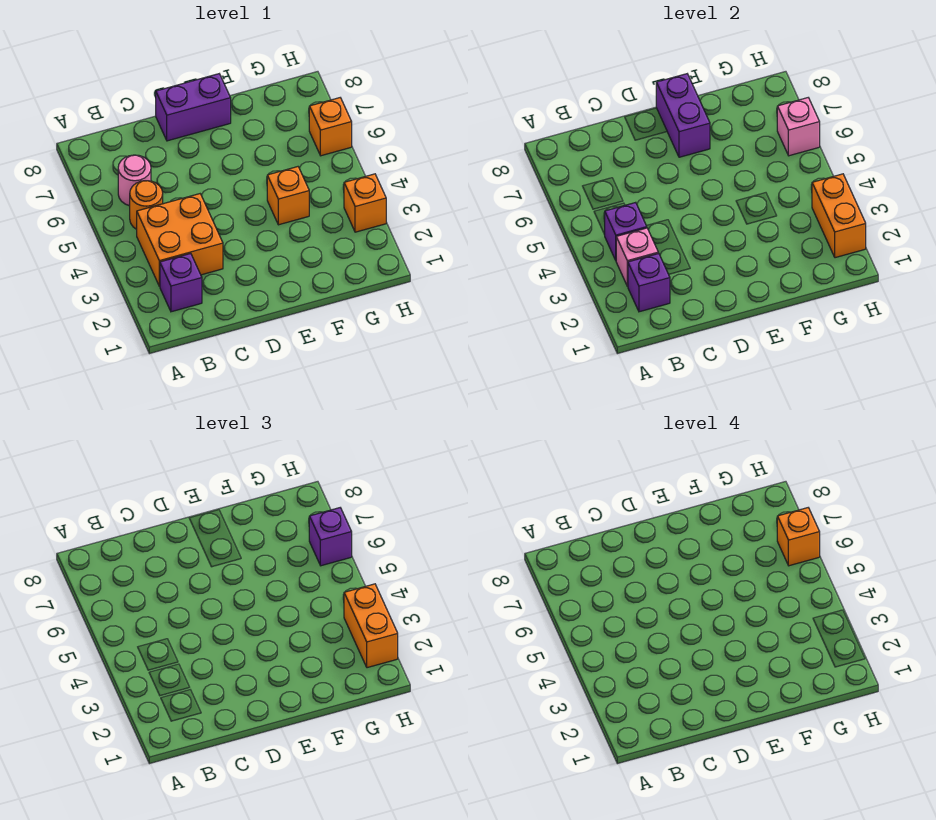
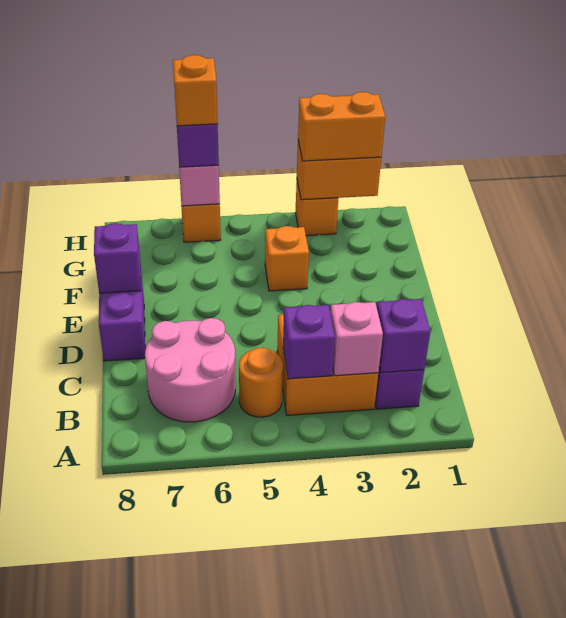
pink round brick B6 level 1 -> pink round brick B6:C7 level 1
purple brick E7:E8 level 2 -> purple brick E8 level 2

